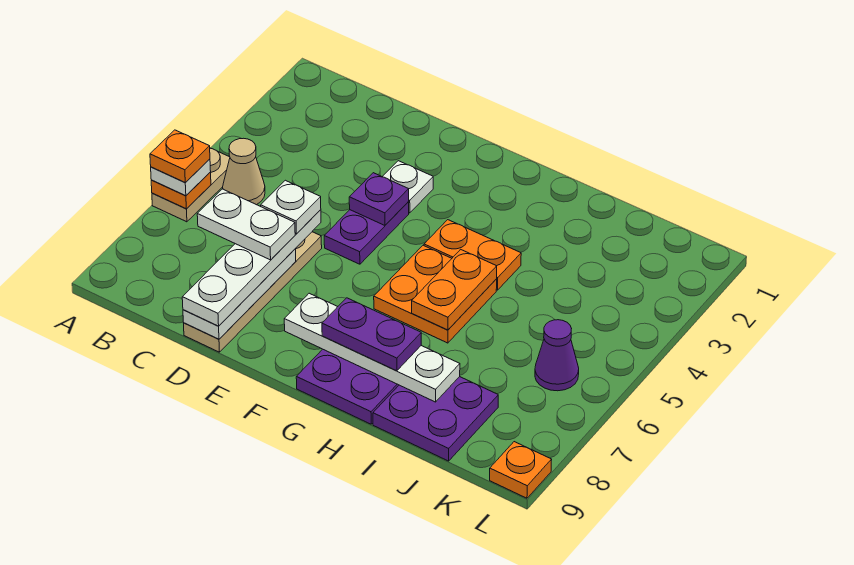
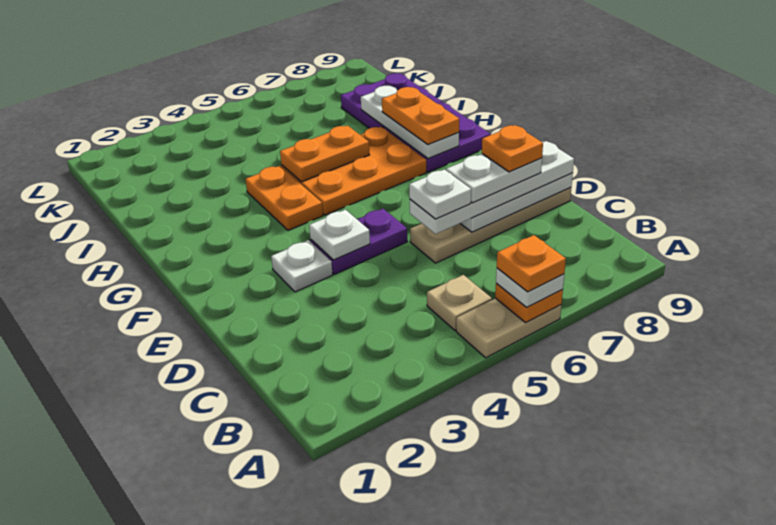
tan cone B5 level 1 -> tan plate B5 level 1
white plate C7:D7 level 4 -> white plate D7:D8 level 4
purple plate E4 level 2 -> white plate E4 level 2
white plate F8:I8 level 2 -> white plate G8:I8 level 2
orange plate G5:H6 level 1 -> orange plate G5:H7 level 1
purple plate G8:H8 level 3 -> orange plate G8:H8 level 3
purple cone K6 level 1 -> none
orange plate L9 level 1 -> orange plate D8 level 5

